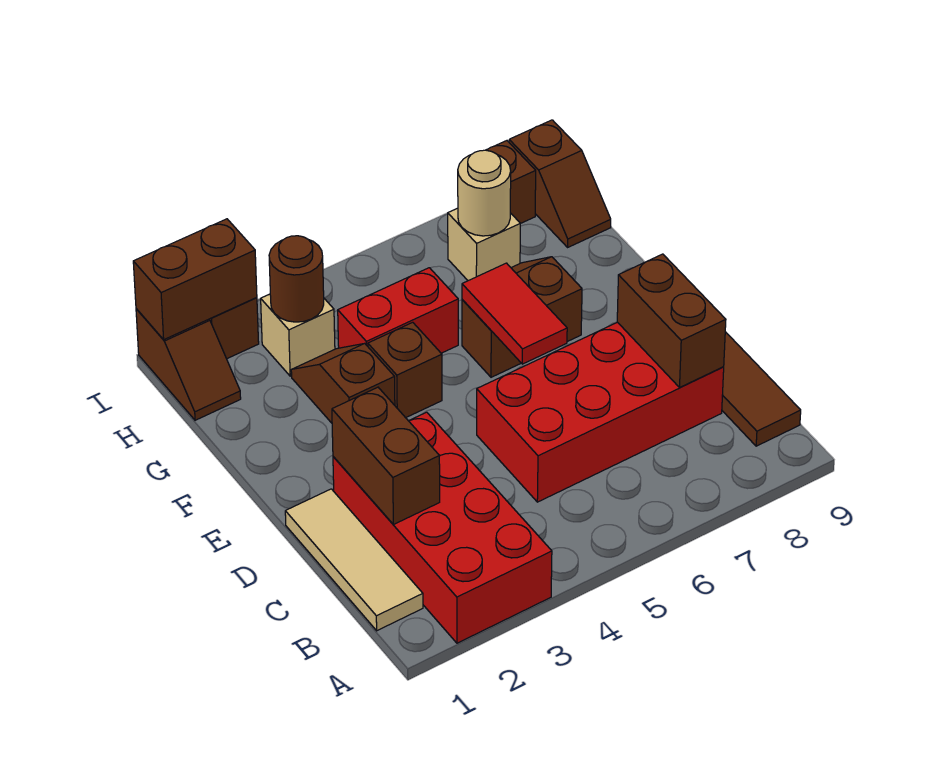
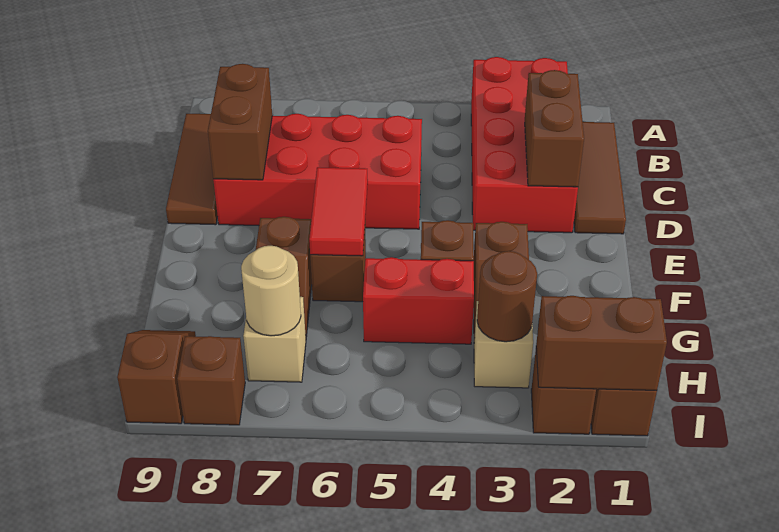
tan tile B1:D1 level 1 -> brown tile B1:D1 level 1

